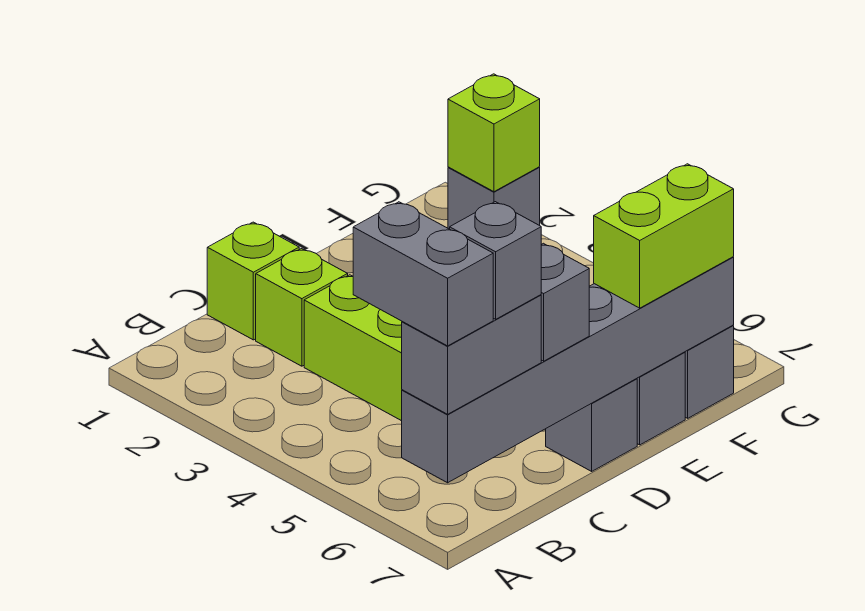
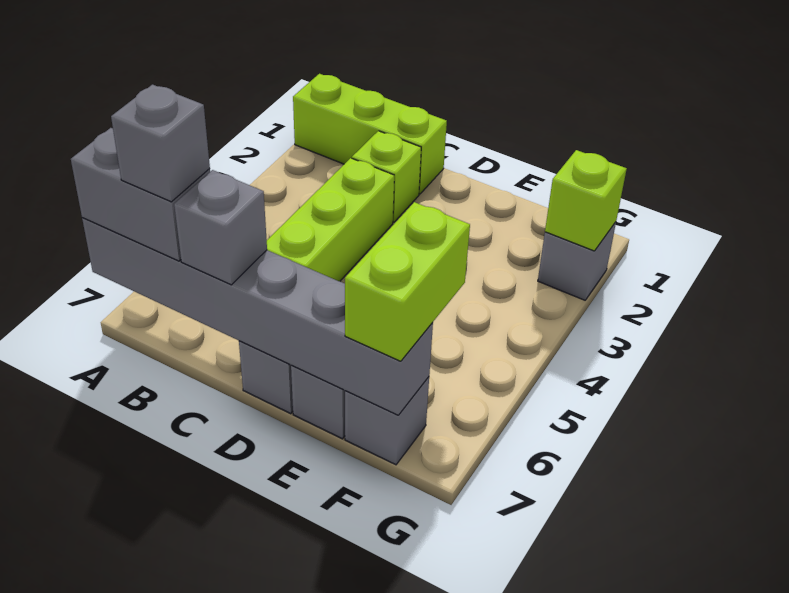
grey brick A6:A7 level 4 -> none
lime brick C1 level 1 -> lime brick A1:C1 level 1
lime brick E7:F7 level 3 -> lime brick F6:F7 level 3

